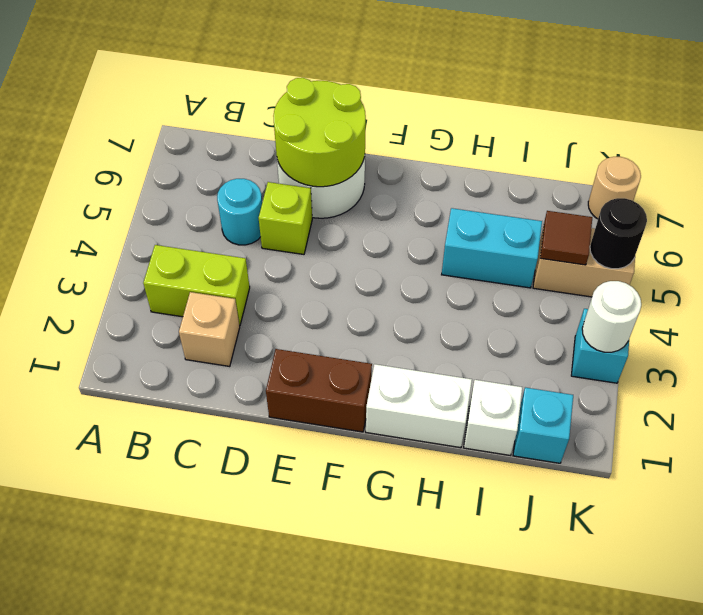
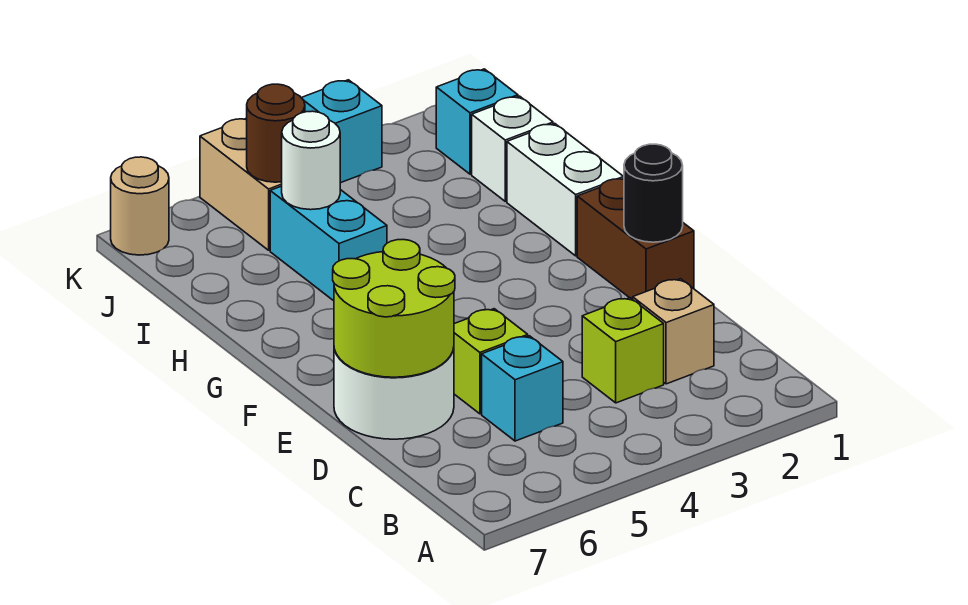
lime brick B3:C3 level 1 -> lime brick C3 level 1
cyan round brick C5 level 1 -> cyan brick C5 level 1
brown tile J5 level 2 -> brown round brick J5 level 2
white round brick K3 level 2 -> white round brick I5 level 2
black round brick K5 level 2 -> black round brick E1 level 2

